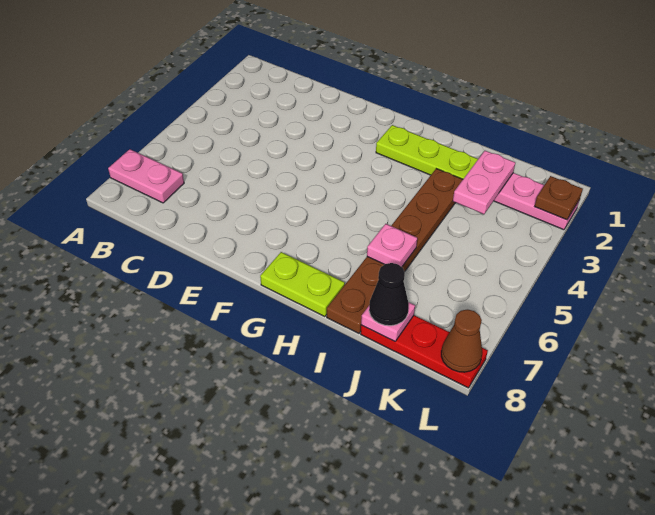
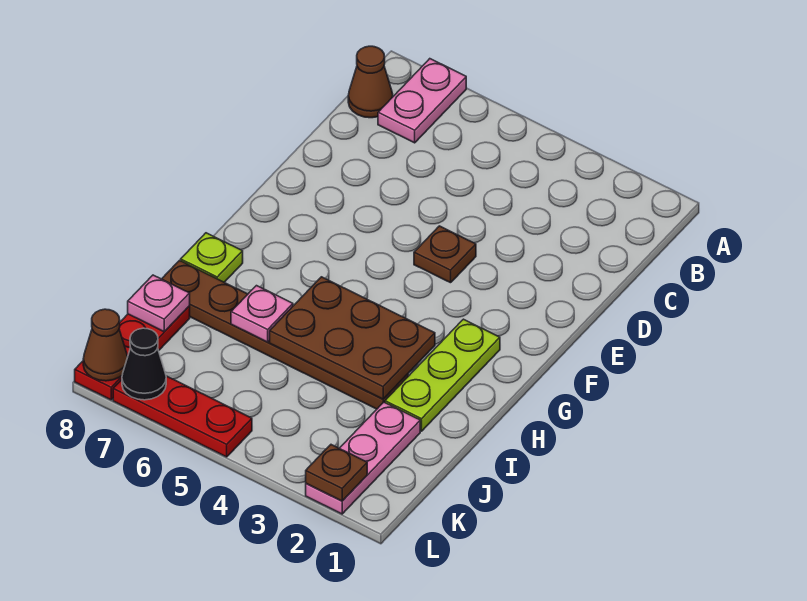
none -> brown cone B8 level 1
none -> brown plate E4 level 1
lime plate G8:H8 level 1 -> lime plate H8 level 1
none -> brown plate H3:I5 level 2
pink plate J2:J3 level 2 -> none
black cone J8 level 3 -> black cone L7 level 2
none -> red plate L5:L7 level 1

